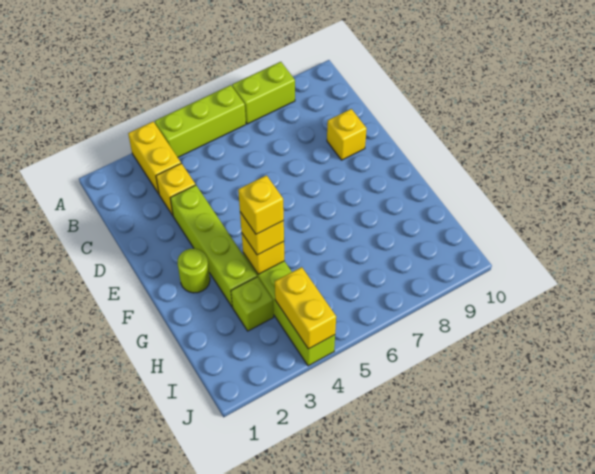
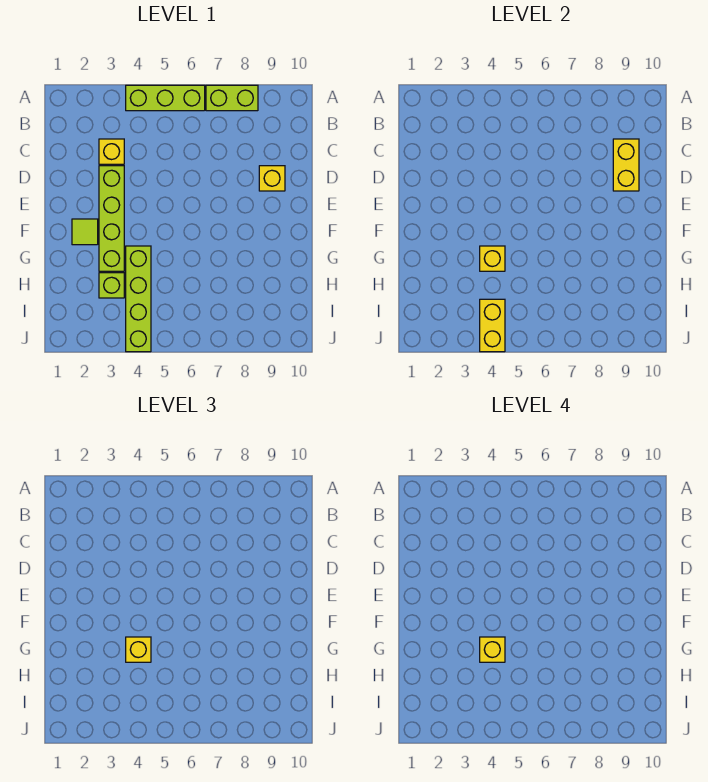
yellow brick A3:B3 level 1 -> yellow brick C9:D9 level 2
lime round brick F2 level 1 -> lime tile F2 level 1

